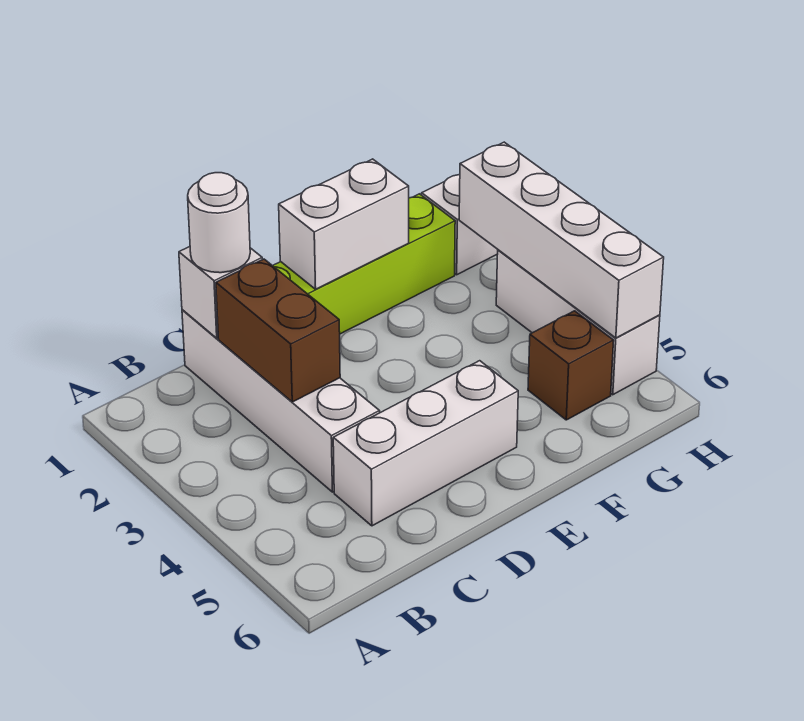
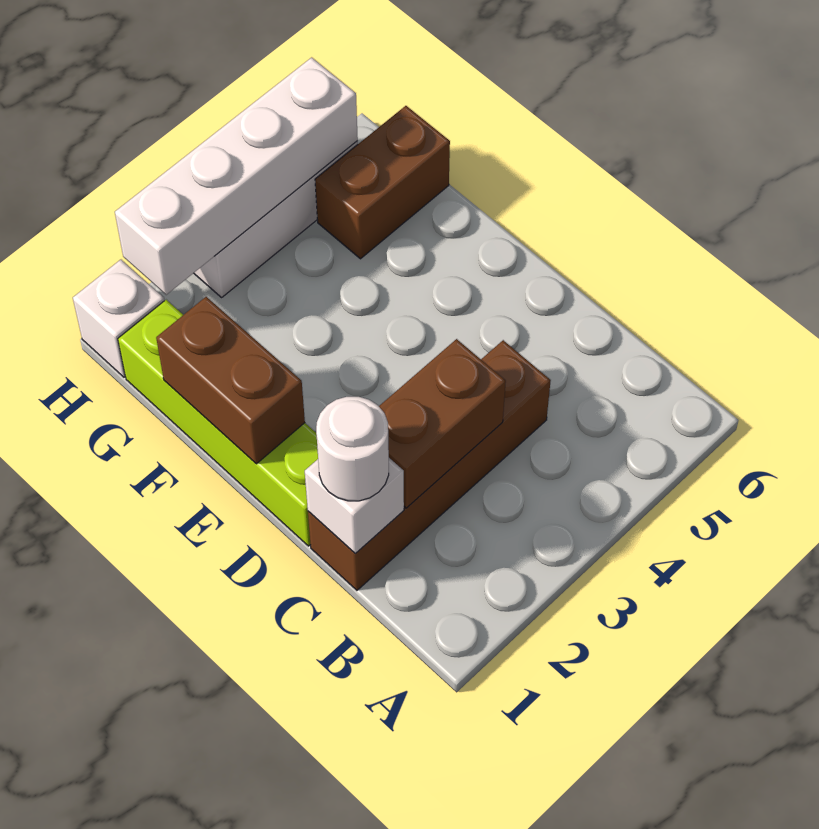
white brick C1:C4 level 1 -> brown brick C1:C4 level 1
white brick C5:E5 level 1 -> none
white brick E1:F1 level 2 -> brown brick E1:F1 level 2
brown brick G5 level 1 -> brown brick G5:G6 level 1

